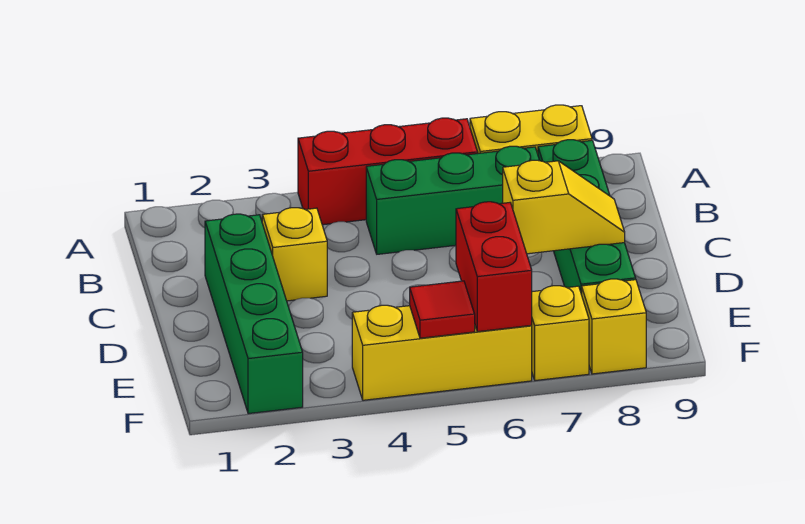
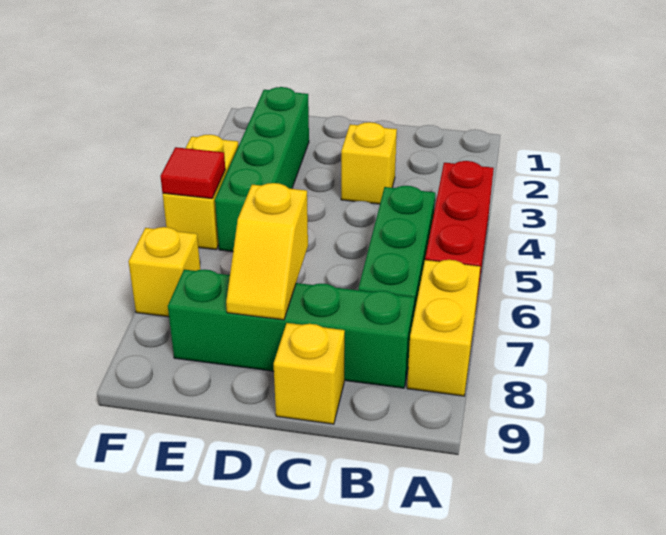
green brick C2:F2 level 1 -> green brick E2:E5 level 1
red brick E6:F6 level 2 -> none
yellow brick F4:F6 level 1 -> yellow brick F4:F5 level 1
yellow brick F8 level 1 -> yellow brick C9 level 1

